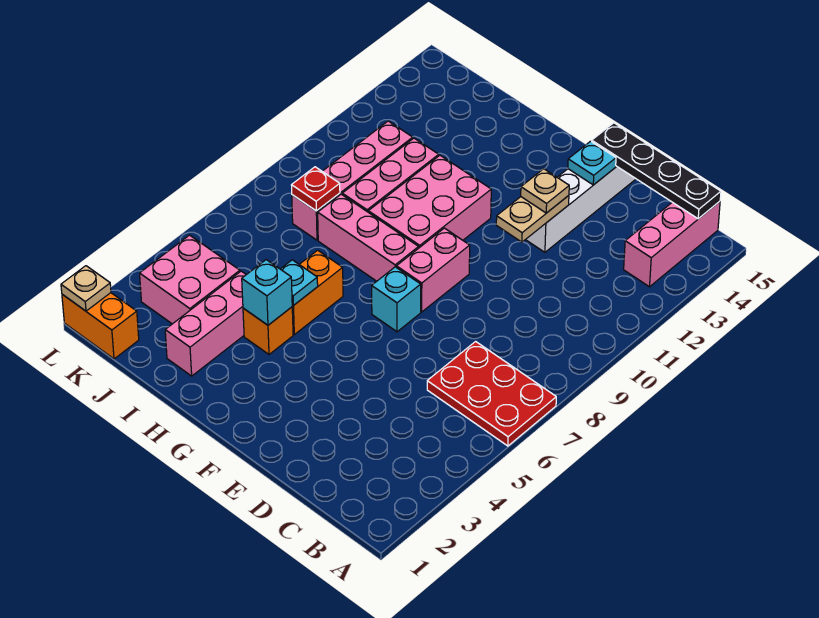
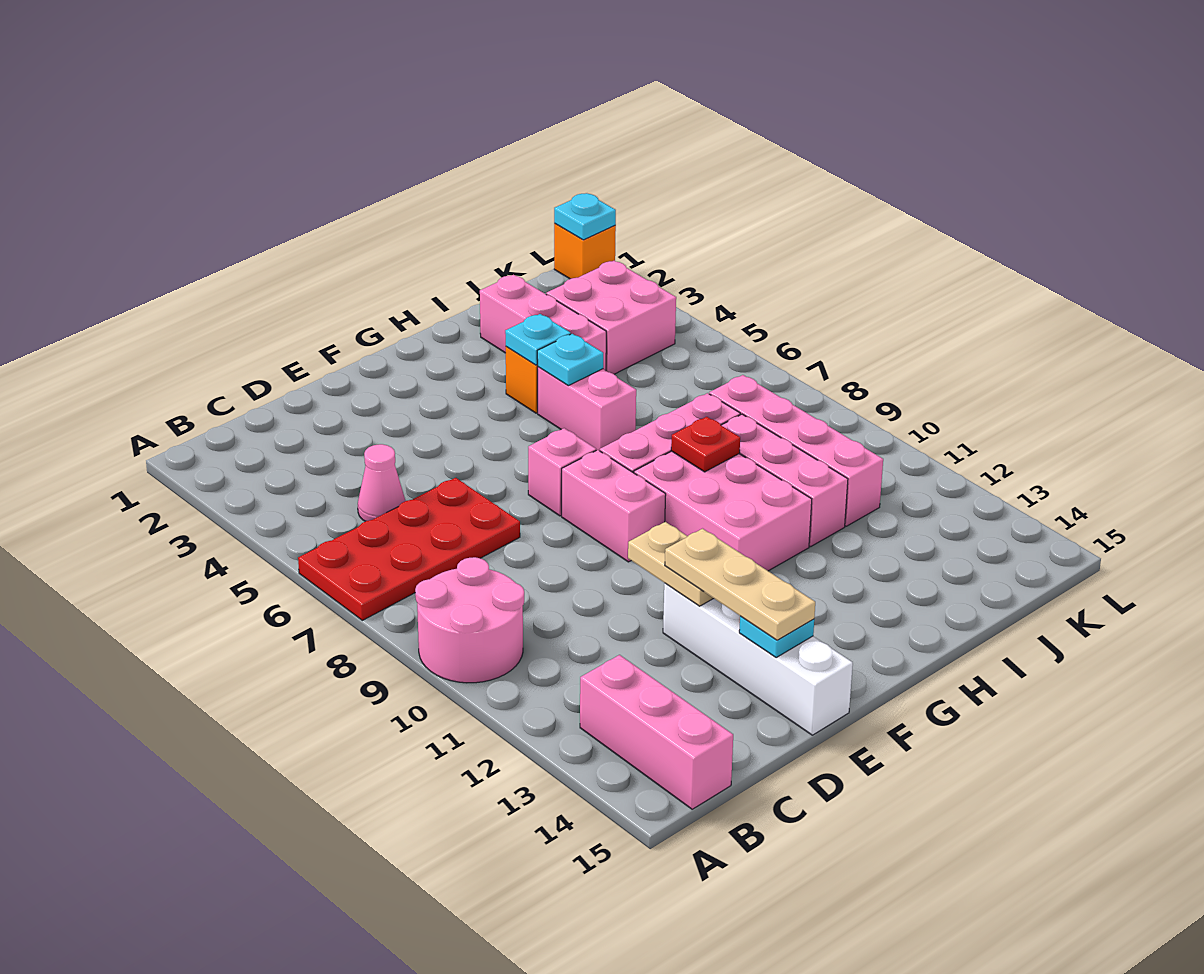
red plate A6:C7 level 1 -> red plate A6:D7 level 1
none -> pink round brick A9:B10 level 1
black plate B15:E15 level 2 -> none
none -> pink cone C5 level 1
tan plate E12 level 3 -> tan plate E12:E14 level 3
cyan brick F7 level 1 -> pink brick F7 level 1
cyan brick H4 level 2 -> cyan plate H4 level 2
orange brick H5:H6 level 1 -> pink brick H5:H6 level 1
red plate J8 level 2 -> red plate H9 level 2
orange brick K1:L1 level 1 -> orange brick L1 level 1
tan plate L1 level 2 -> cyan plate L1 level 2

